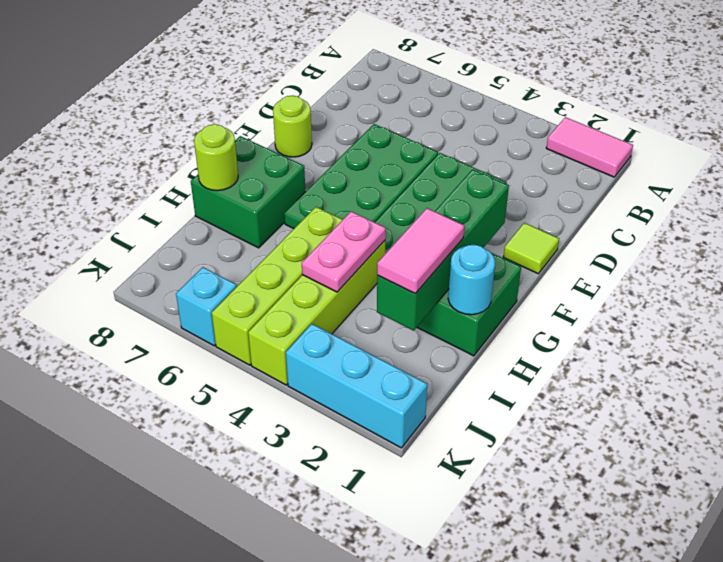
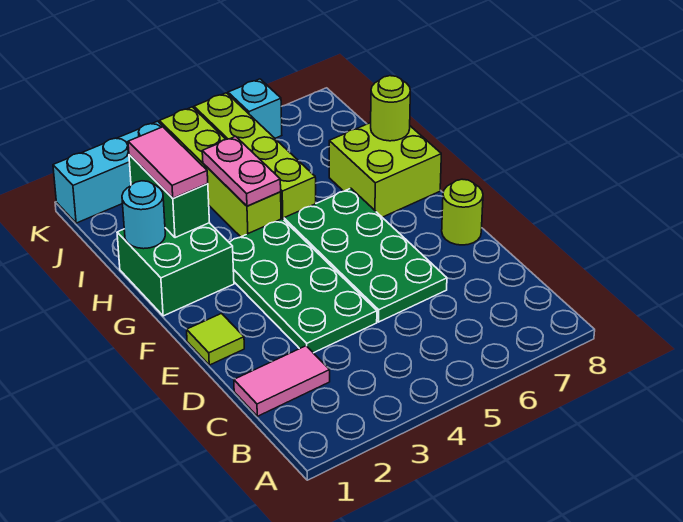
pink tile A1:A2 level 1 -> pink tile C1:C2 level 1
green brick F2:I2 level 2 -> green brick H2:I2 level 2
green brick G7:H8 level 1 -> lime brick G7:H8 level 1

